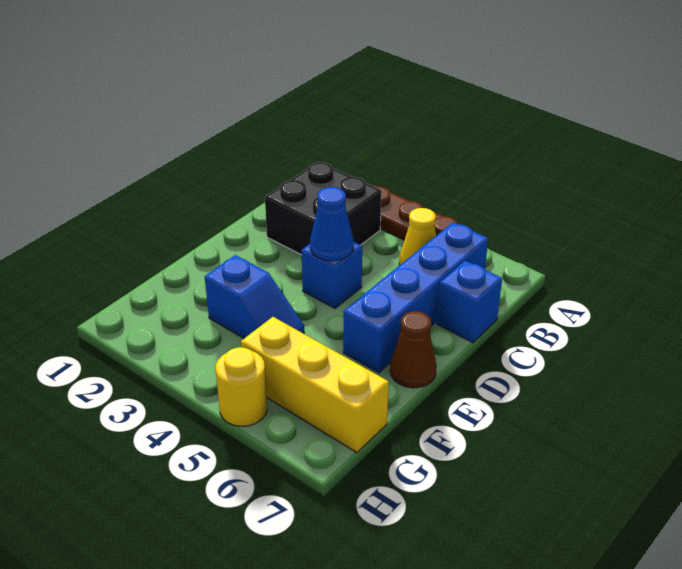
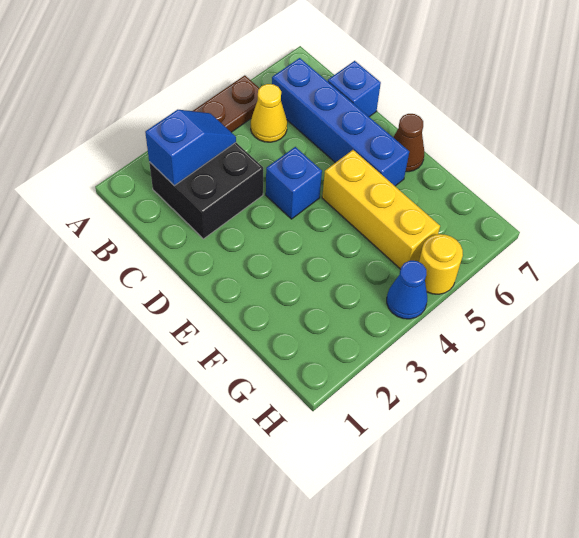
blue cone D4 level 2 -> blue cone H4 level 1
blue slope F3:F4 level 1 top 3 -> blue slope B2:B3 level 2 top 2
yellow brick G5:G7 level 1 -> yellow brick E5:G5 level 1

